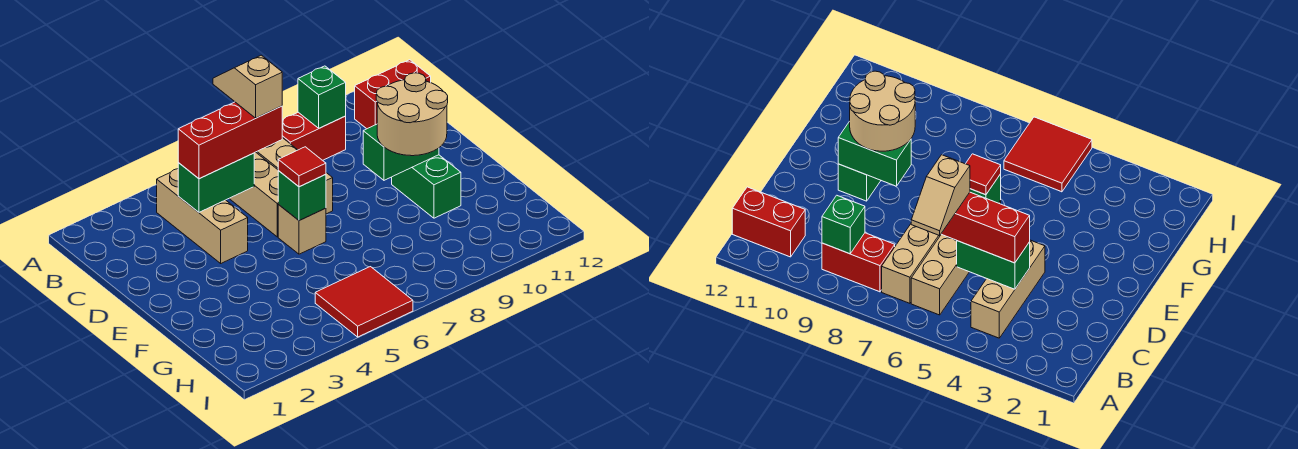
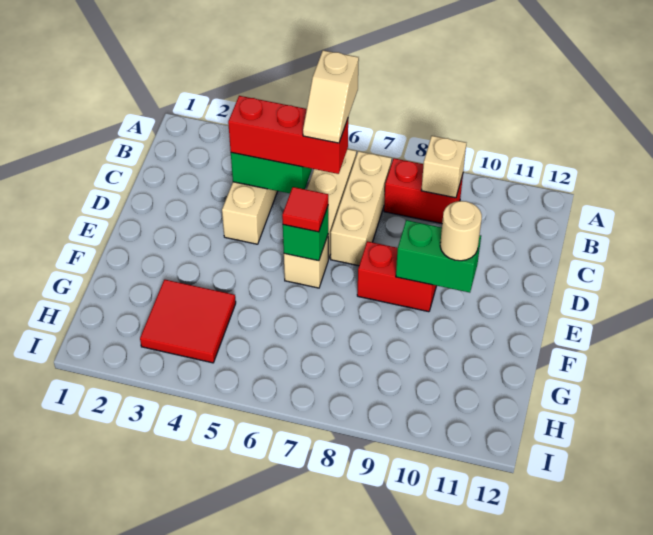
tan slope B6:C6 level 4 top C -> tan slope B6:C6 level 4 top B
green brick B9 level 2 -> tan brick B9 level 2
red brick B11:B12 level 1 -> red brick E8:E9 level 1
tan round brick E9:F10 level 3 -> tan round brick E10 level 3
green brick E10:F10 level 1 -> none
red tile H5:I6 level 1 -> red tile G3:H4 level 1

